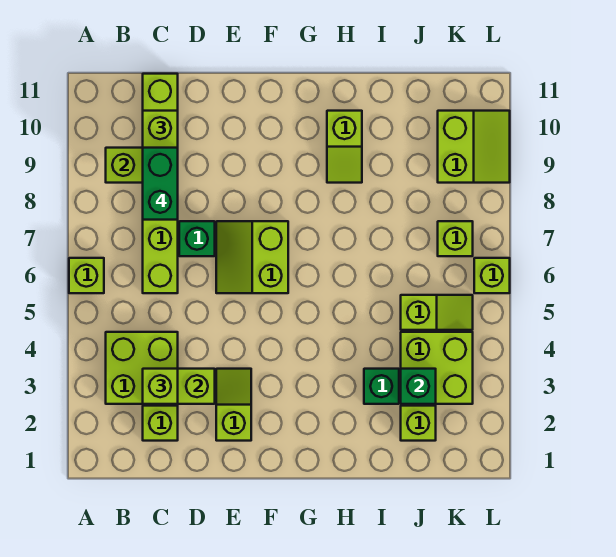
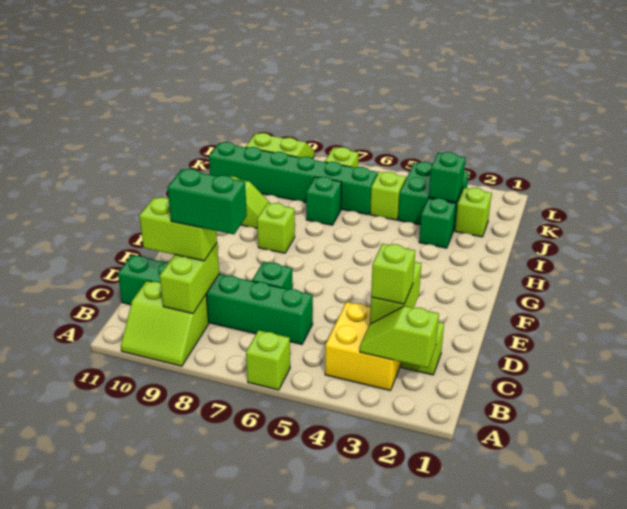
lime brick B3:C4 level 1 -> yellow brick B3:C4 level 1
lime brick C6:C11 level 1 -> green brick C6:C11 level 1
lime slope E2:E3 level 1 top 2 -> lime slope B2:B3 level 2 top 2
lime slope E6:F7 level 1 top F -> lime slope A9:B10 level 1 top B
none -> green brick I7 level 1
lime brick J3:K4 level 1 -> green brick J3:K4 level 1
none -> green brick J6:J11 level 1
lime brick L6 level 1 -> lime brick G8 level 1

